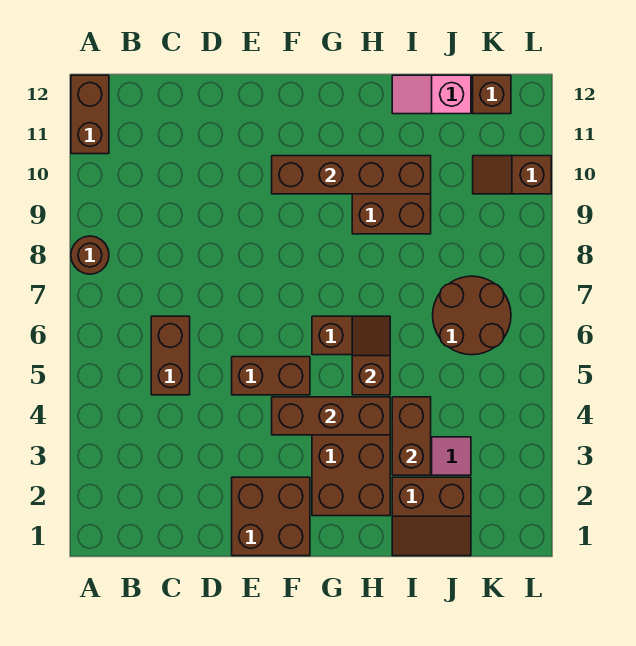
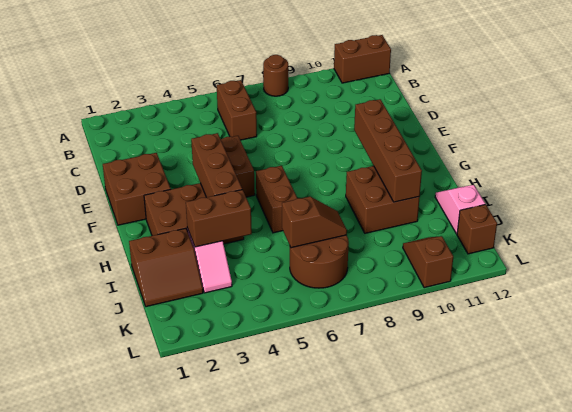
brown brick C5:C6 level 1 -> brown brick B6:C6 level 1
brown slope H5:H6 level 2 top 5 -> brown slope J6:J7 level 2 top 6
brown slope I1:J2 level 1 top 2 -> brown slope I1:J2 level 1 top I

